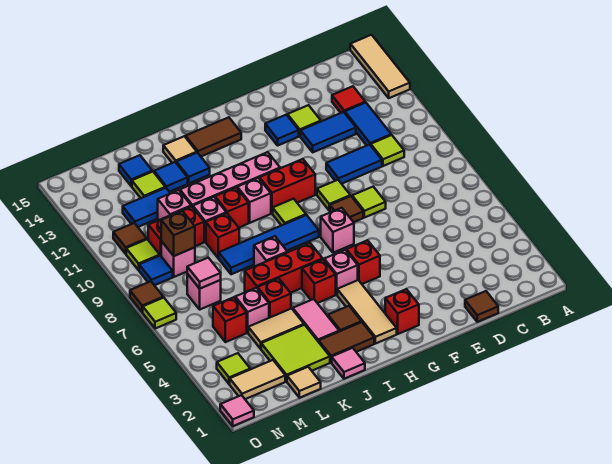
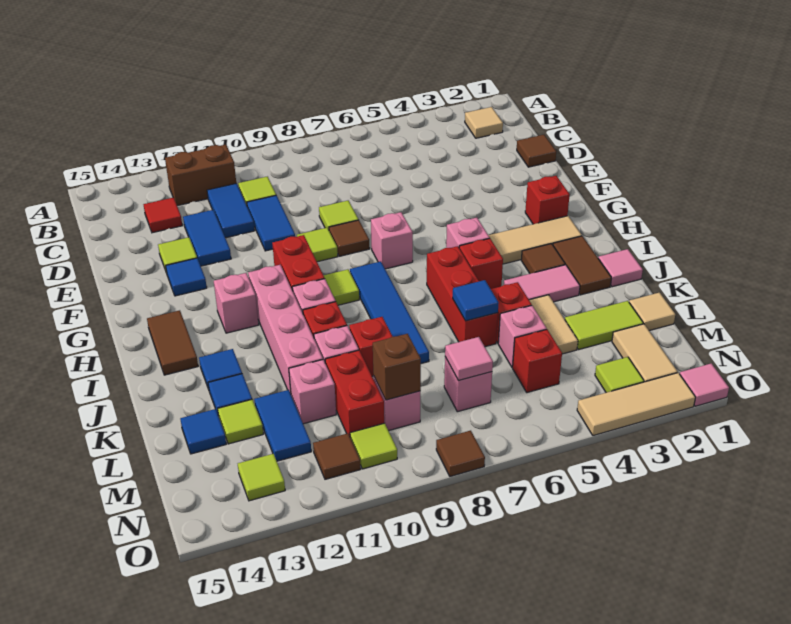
tan tile A13:A15 level 1 -> tan tile O2:O4 level 1
none -> brown brick B11:B12 level 1
blue tile C11:C12 level 1 -> blue tile C11:D11 level 1
red brick G5 level 1 -> none
pink brick J7 level 1 -> pink brick H12 level 1
tan tile J14 level 1 -> tan tile B2 level 1
lime tile K2:L3 level 1 -> lime tile L2:L3 level 1
blue tile N9 level 1 -> blue tile K6 level 2
lime tile O7 level 1 -> lime tile N13 level 1

